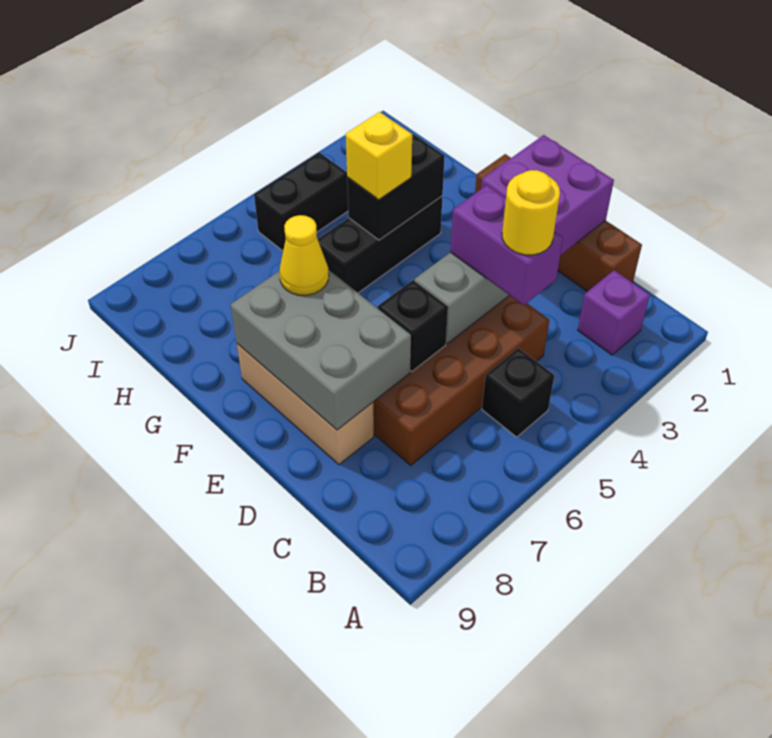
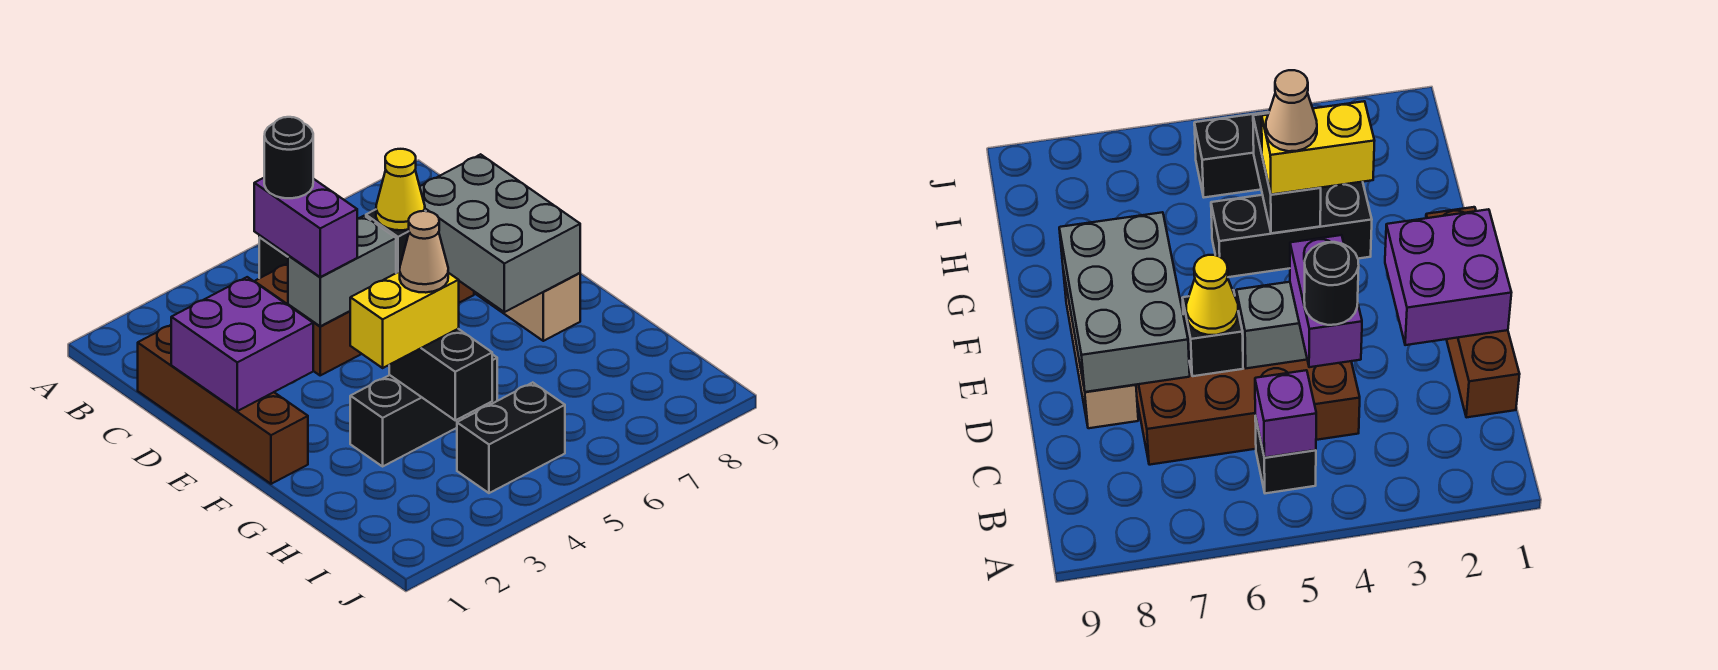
purple brick B2 level 1 -> purple brick B5 level 2
yellow round brick C4 level 4 -> black round brick C4 level 4
yellow cone F7 level 3 -> yellow cone D6 level 3
black brick G3:G4 level 2 -> black brick G4:H4 level 2
yellow brick G4 level 3 -> yellow brick G3:G4 level 3
none -> tan cone G4 level 4

